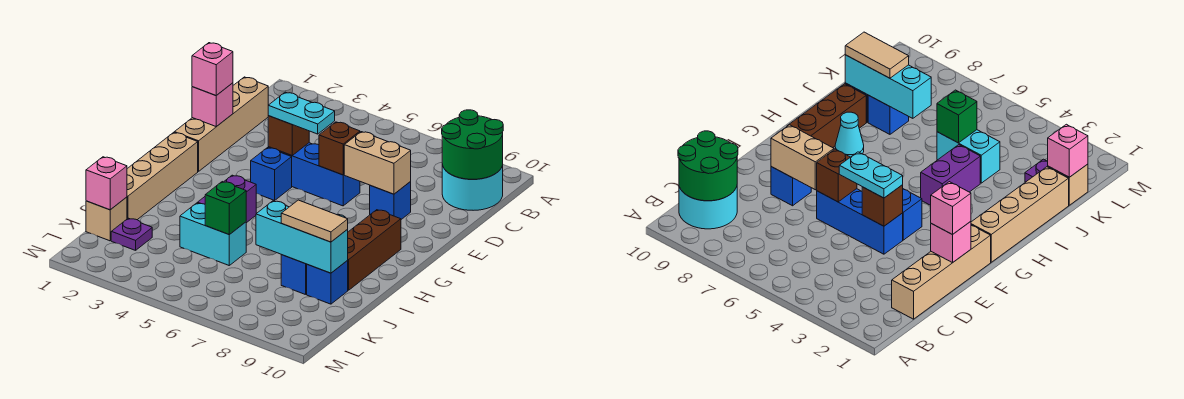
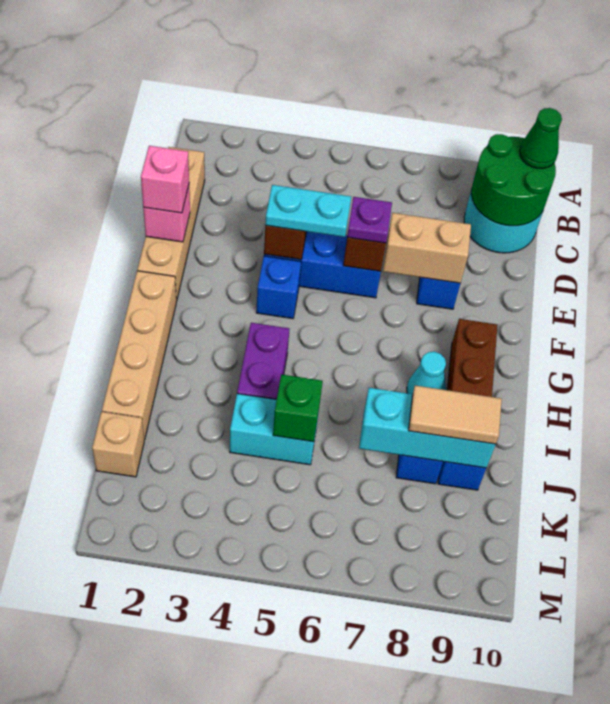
none -> green cone B10 level 3
pink brick K1 level 2 -> none
purple plate K2 level 1 -> purple plate E6 level 3

